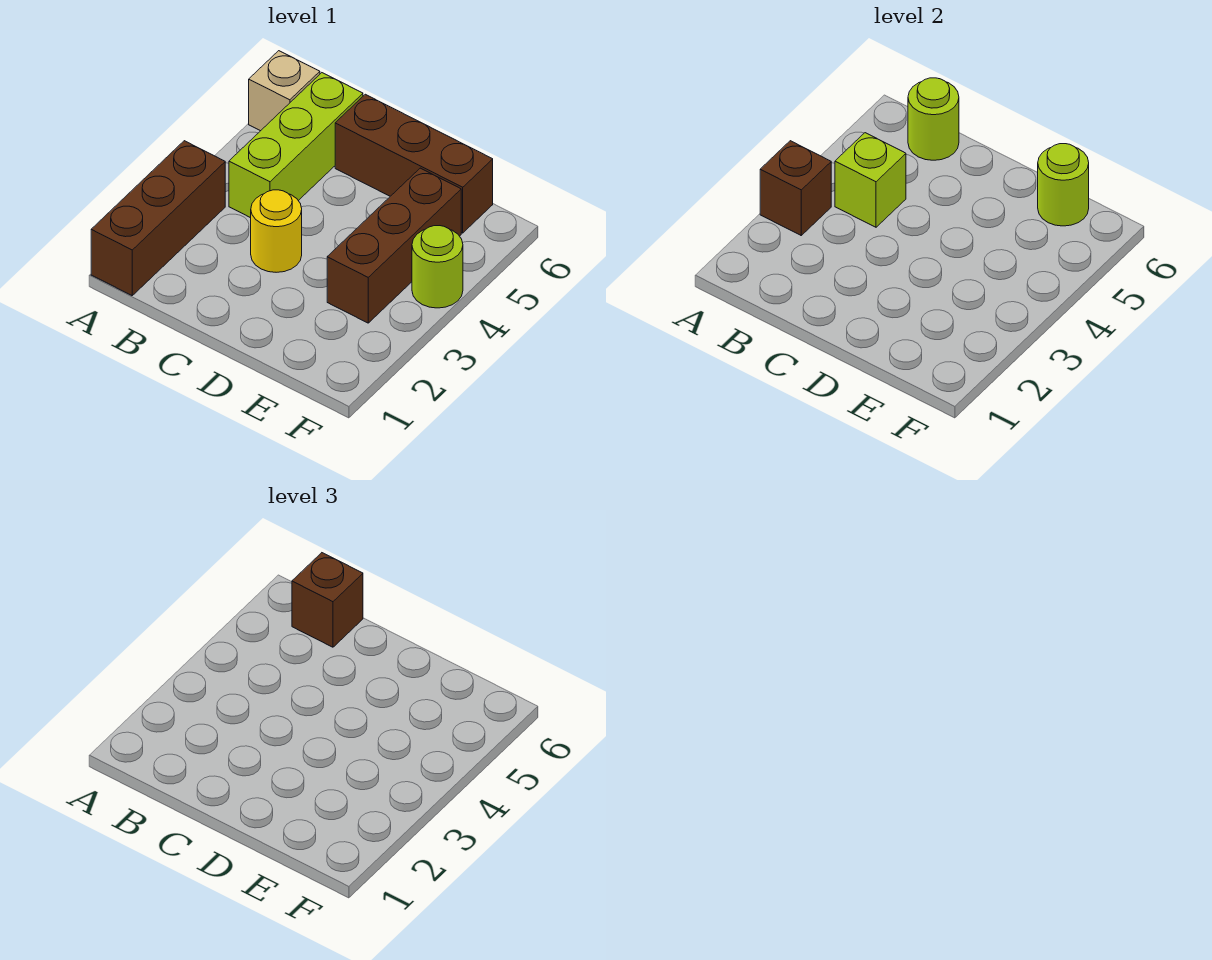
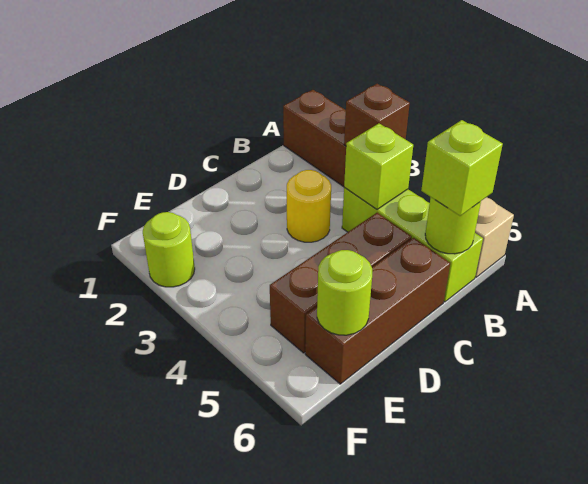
brown brick B6 level 3 -> lime brick B6 level 3
brown brick E3:E5 level 1 -> brown brick C5:E5 level 1
lime round brick F4 level 1 -> lime round brick F2 level 1

